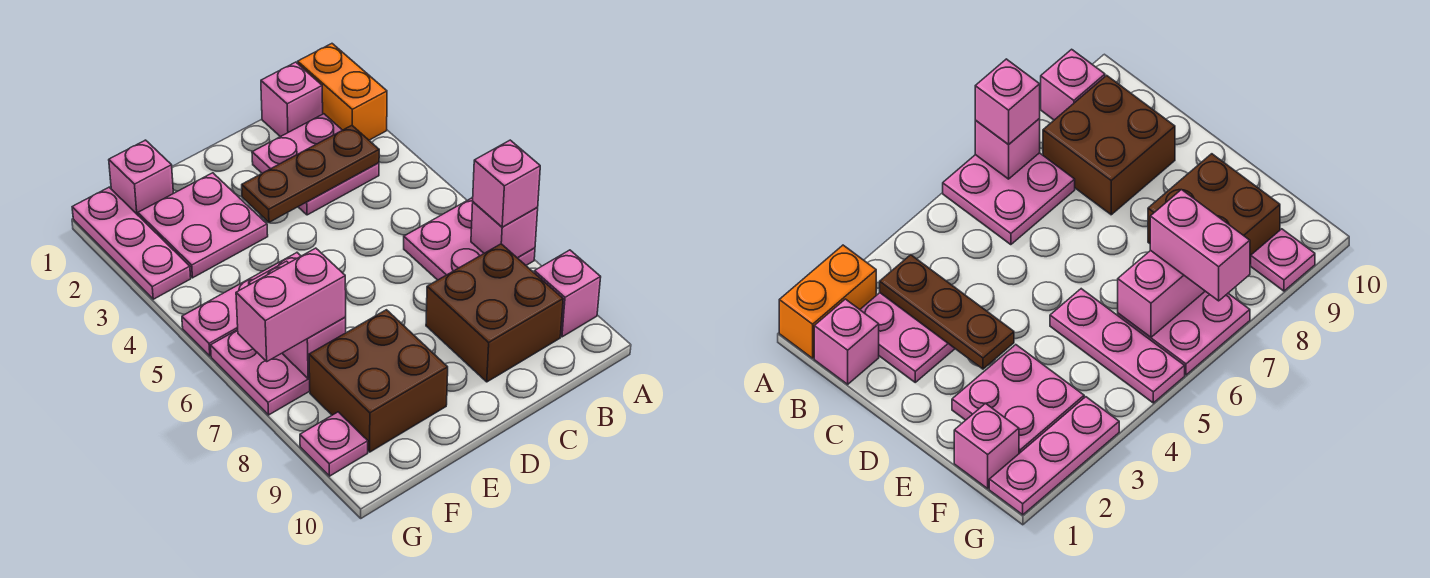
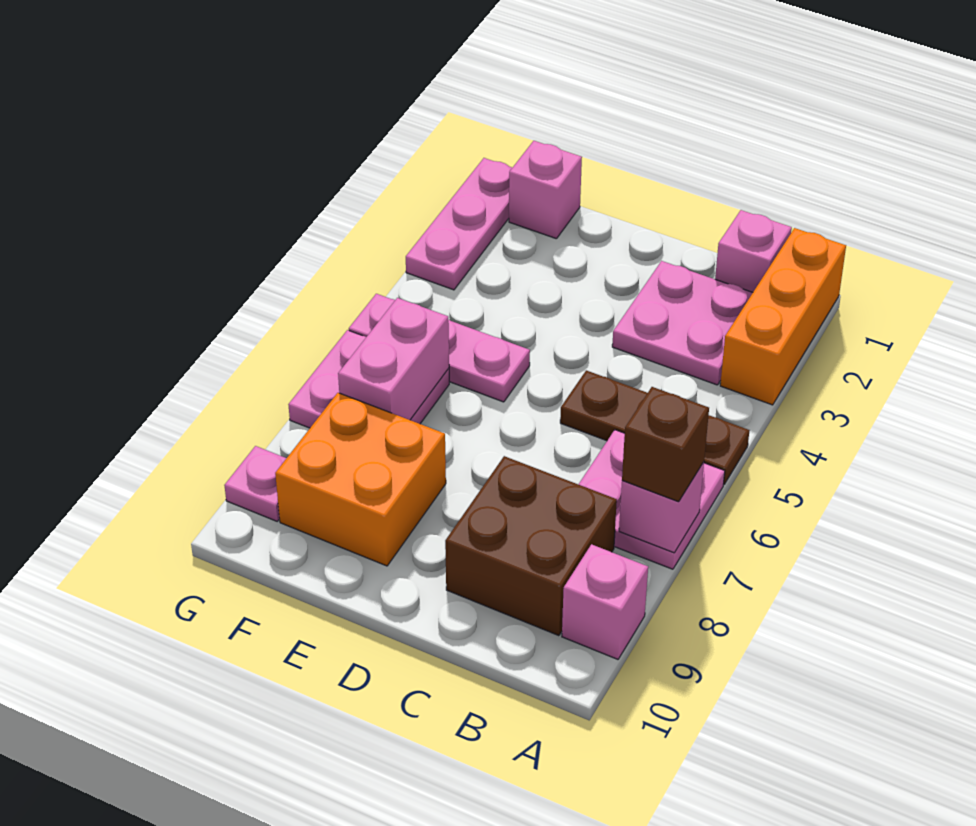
orange brick A1:A2 level 1 -> orange brick A1:A3 level 1
pink brick A7 level 3 -> brown brick A7 level 3
brown plate B3:D3 level 2 -> brown plate A5:C5 level 1
pink plate E2:F3 level 1 -> none
brown brick E8:F9 level 1 -> orange brick E8:F9 level 1
pink brick F7:G7 level 3 -> none

